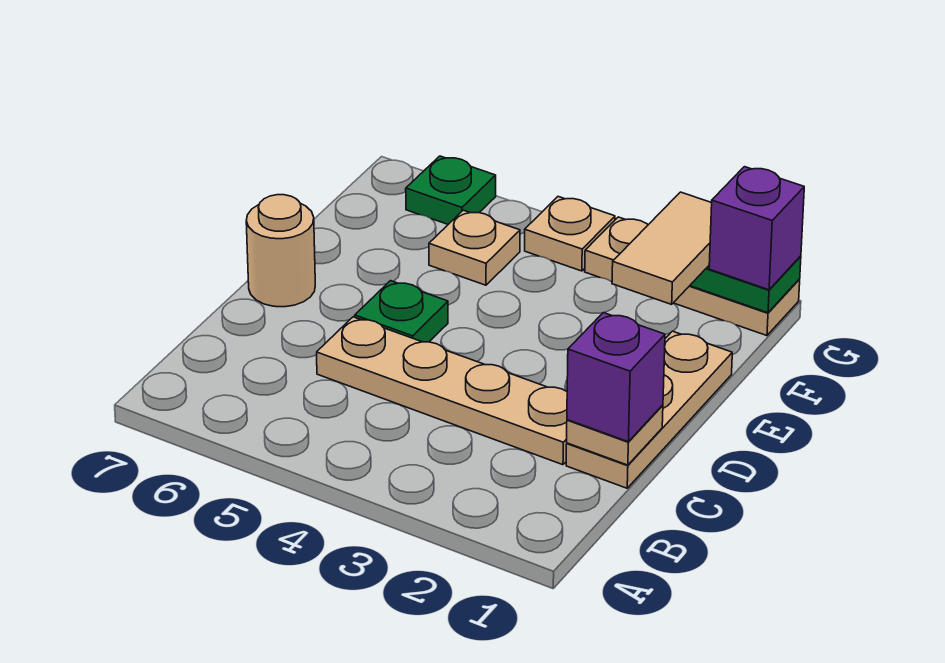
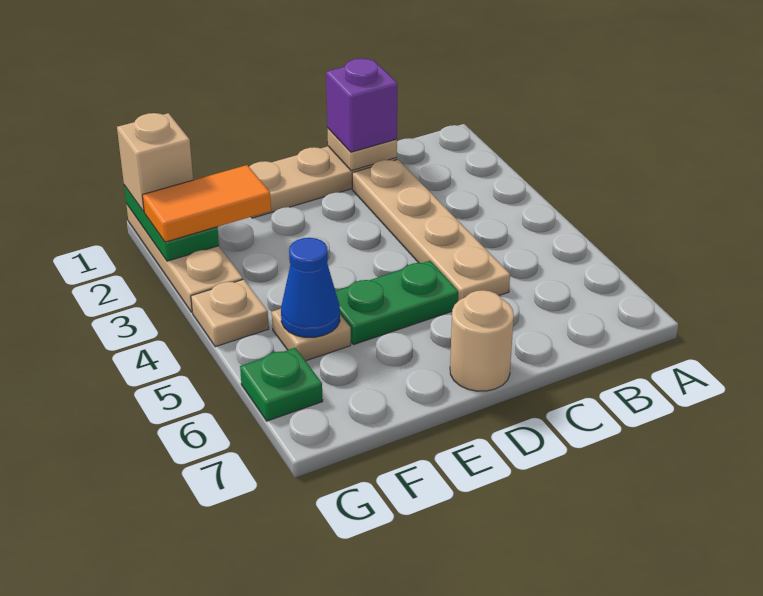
green plate D5 level 1 -> green plate D5:E5 level 1
tan tile F2:G2 level 3 -> orange tile F2:G2 level 3
none -> blue cone F5 level 2
purple brick G1 level 3 -> tan brick G1 level 3

